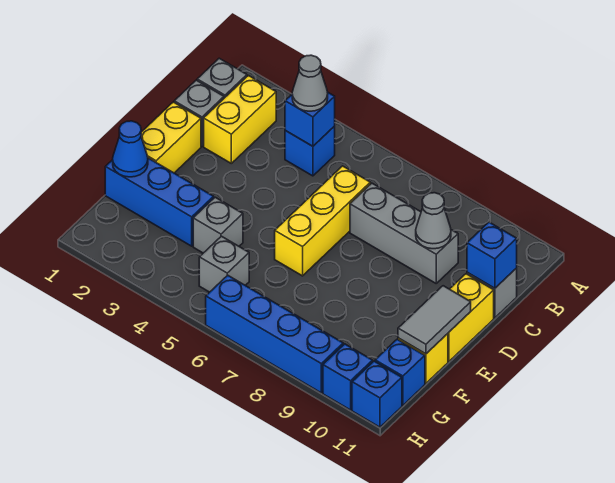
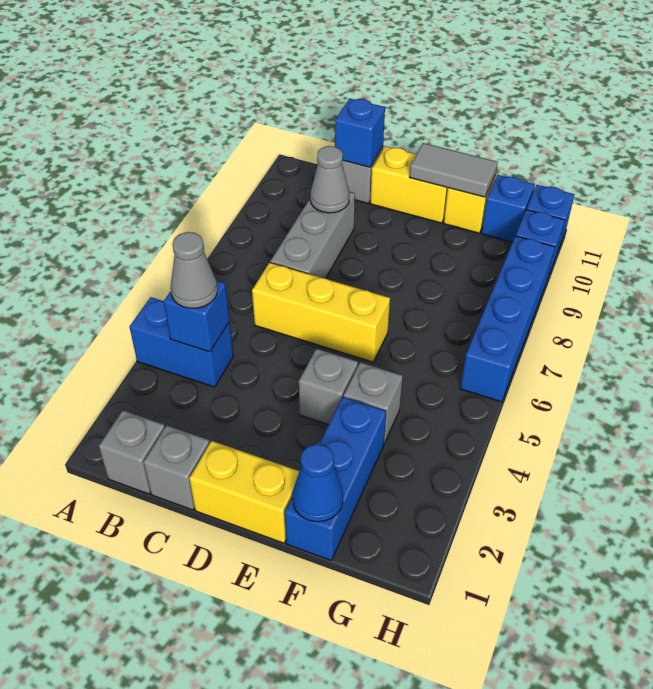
yellow brick B2:C2 level 1 -> none
blue brick B4 level 1 -> blue brick A4:B4 level 1
grey brick G5 level 1 -> grey brick E4 level 1

